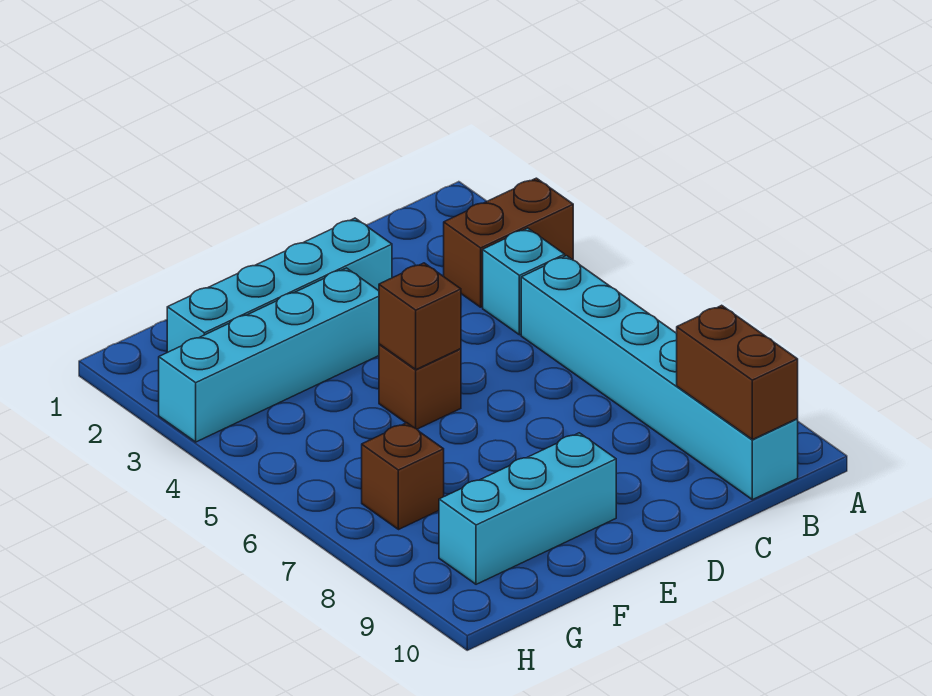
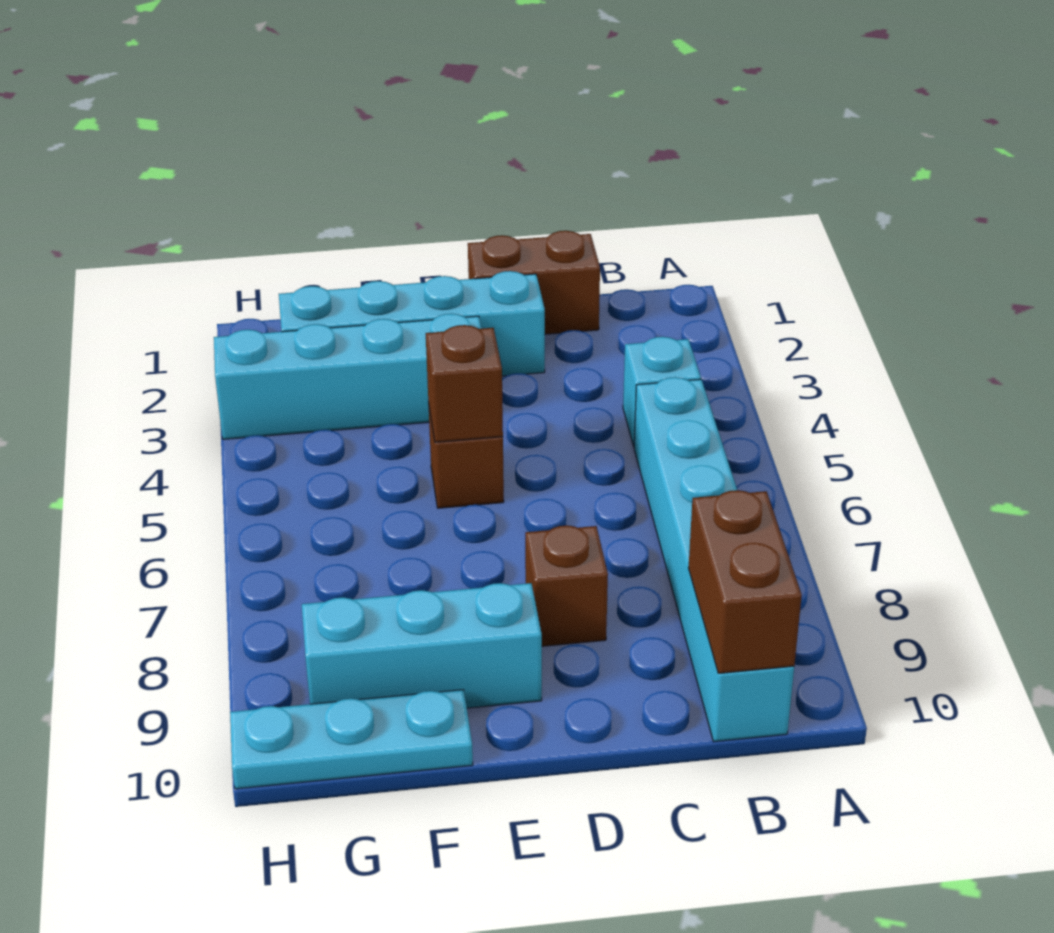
brown brick A3:B3 level 1 -> brown brick C1:D1 level 1
none -> cyan plate F10:H10 level 1
brown brick G7 level 1 -> brown brick D8 level 1

